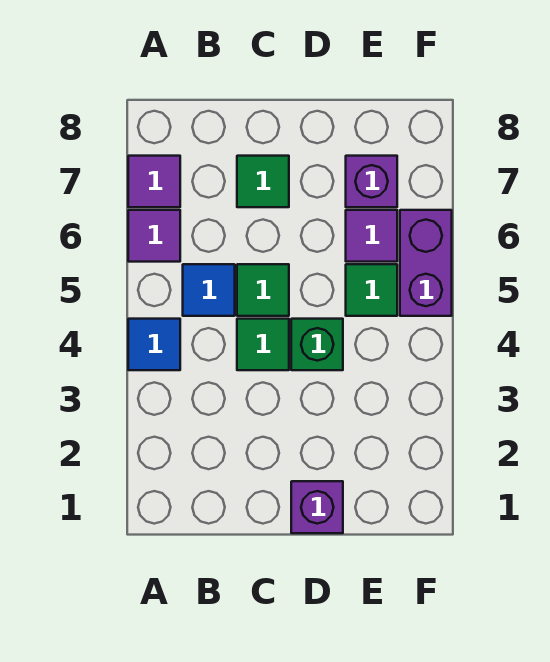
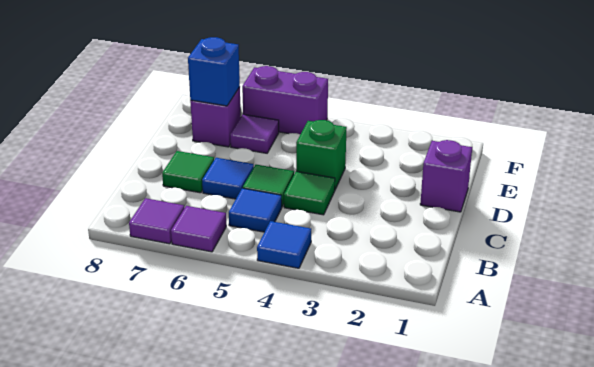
none -> blue tile C6 level 1
green tile E5 level 1 -> none
none -> blue brick E7 level 2

